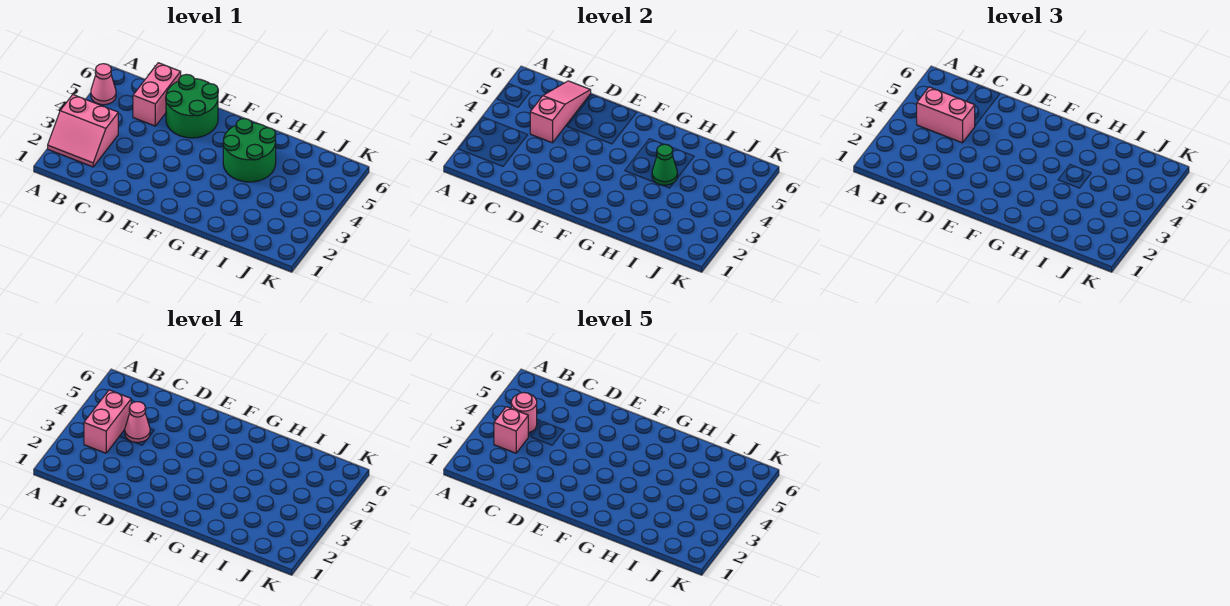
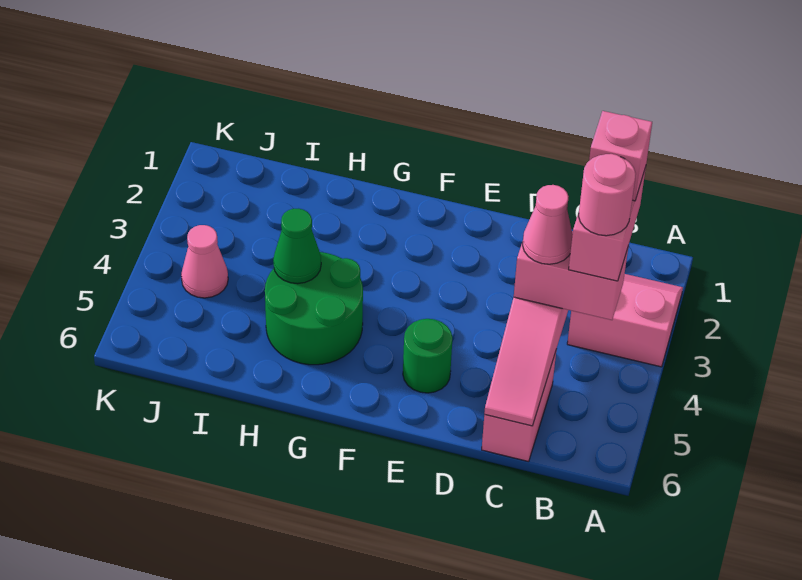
pink cone A5 level 1 -> pink cone J4 level 1
green round brick D5:E6 level 1 -> green round brick E5 level 1

